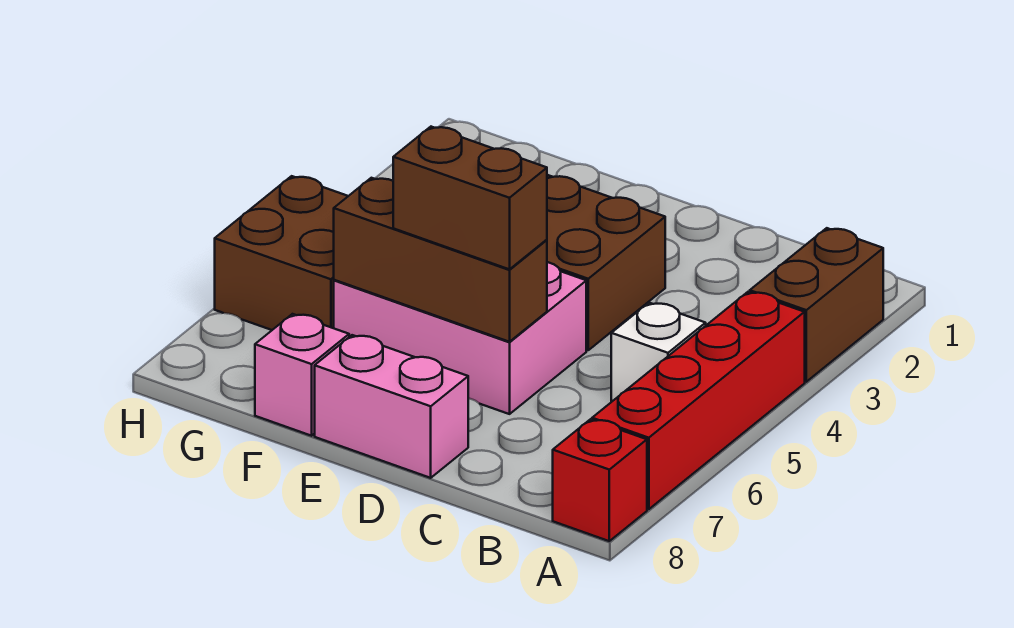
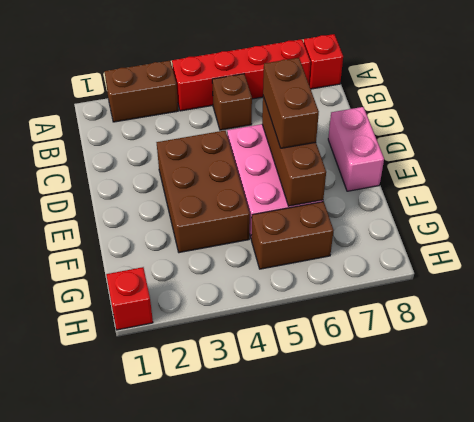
white brick B5 level 1 -> brown brick B5 level 1
pink brick F8 level 1 -> none
brown brick G5:H6 level 1 -> brown brick G5:G6 level 1
none -> red brick H1 level 1

